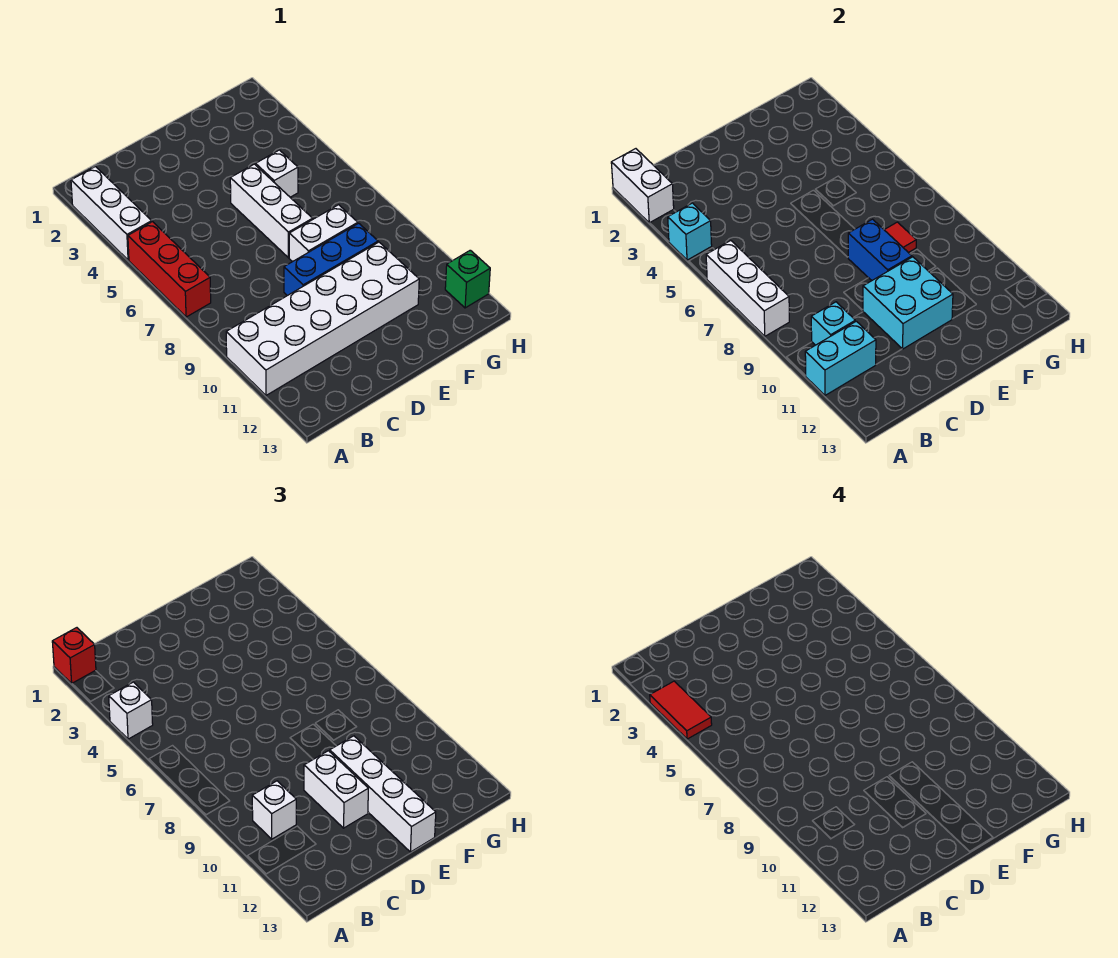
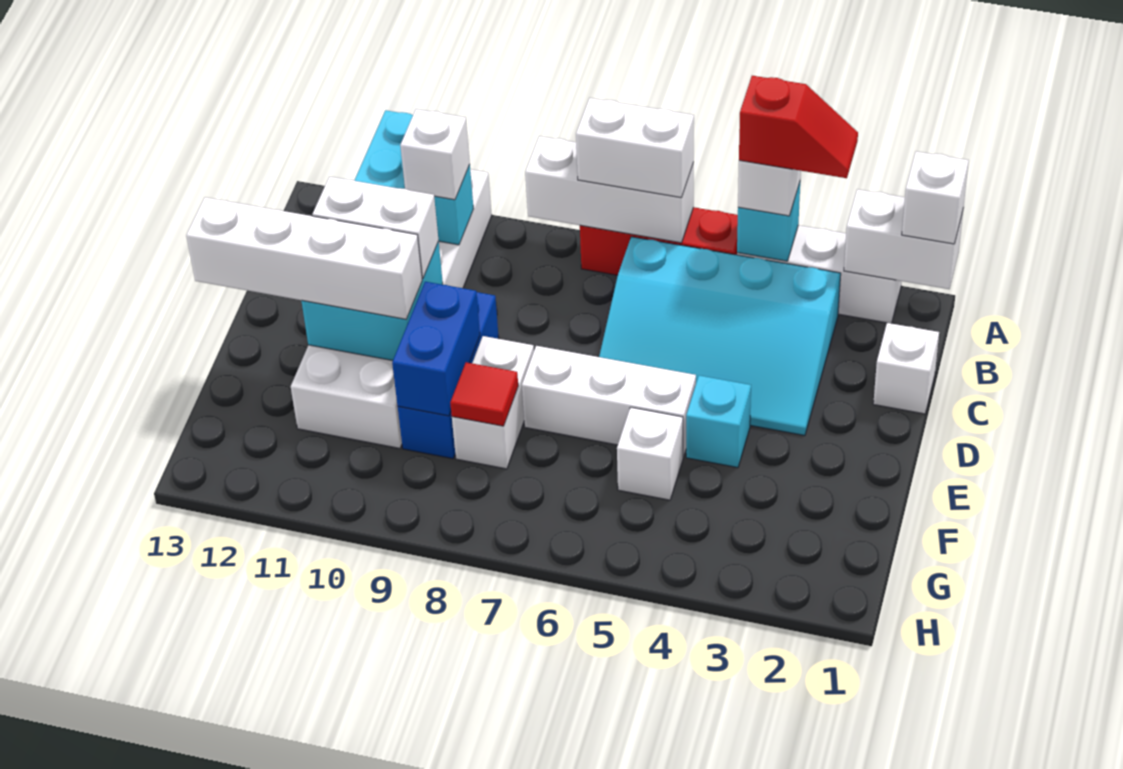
red brick A1 level 3 -> white brick A1 level 3
red tile A3:A4 level 4 -> red slope A3:A4 level 4 top 4
none -> white brick A6:A7 level 3
none -> cyan slope B3:D6 level 1 top B
none -> white brick C1 level 1
none -> cyan brick E4 level 1
blue brick E8:E9 level 2 -> blue brick E9:F9 level 2
green brick H12 level 1 -> none

